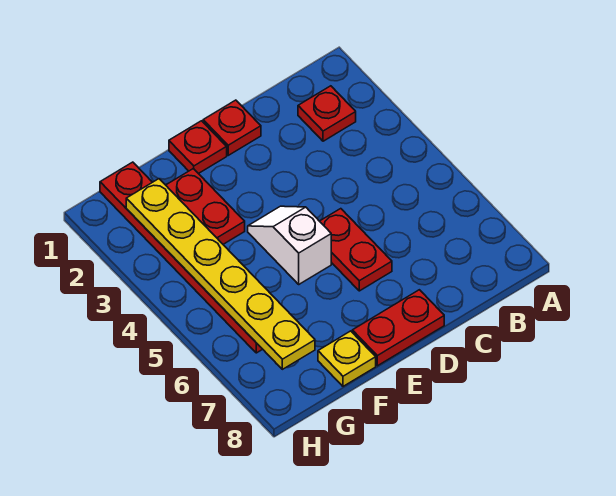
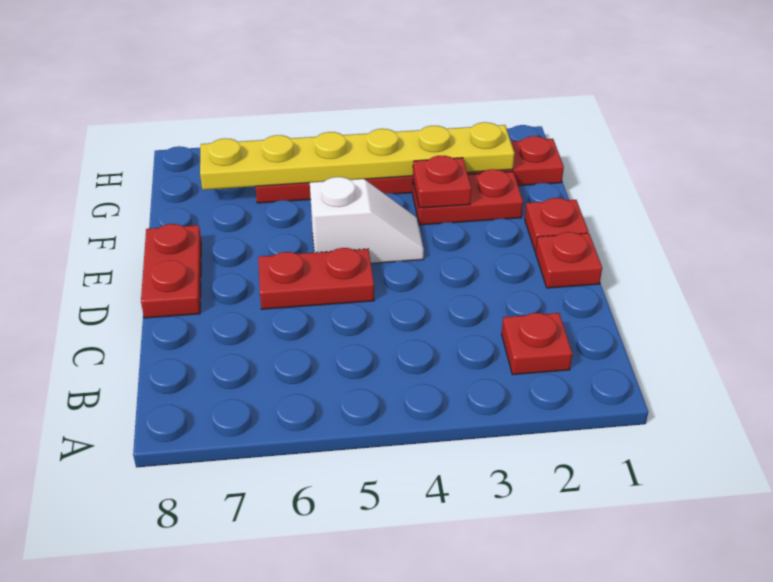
none -> red plate F3 level 2
yellow plate F8 level 1 -> none

